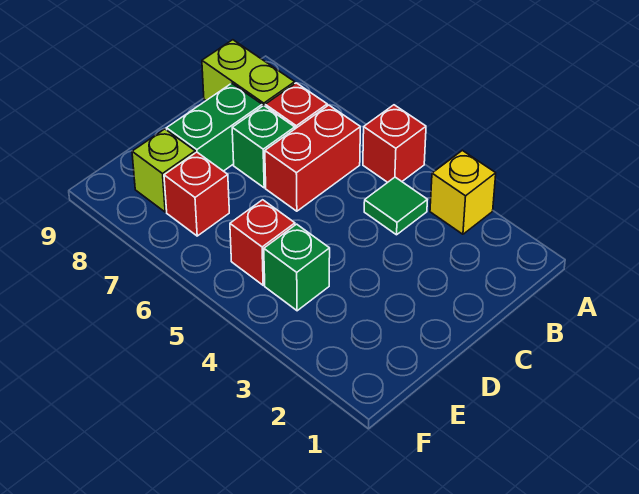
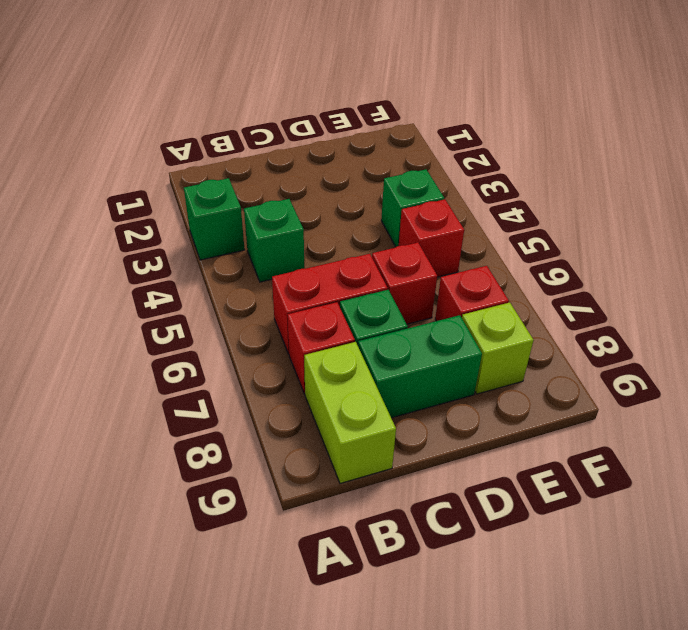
yellow brick A3 level 1 -> green brick A3 level 1
red brick A5 level 1 -> red brick D6 level 1
green tile B4 level 1 -> green brick B4 level 1

